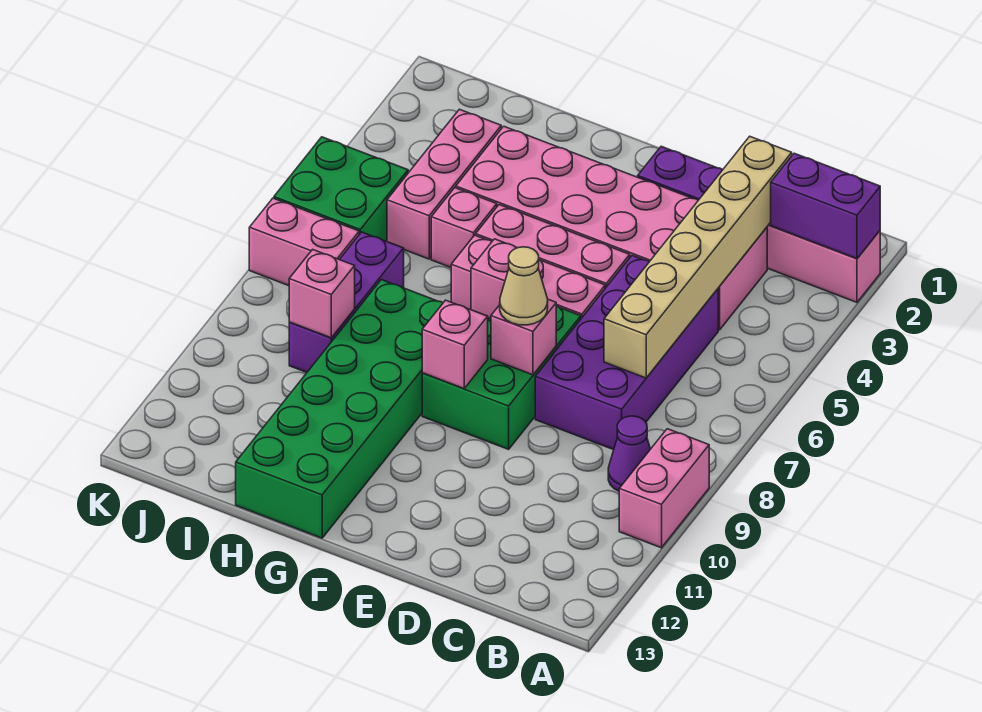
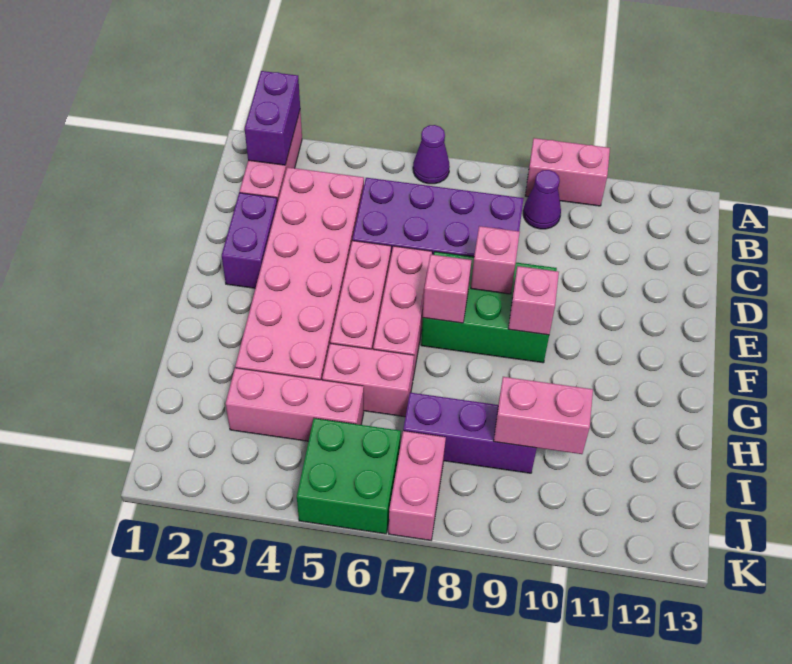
none -> purple cone A6 level 1
tan brick C2:C7 level 2 -> none
tan cone E8 level 3 -> none
green brick G8:H13 level 1 -> none
pink brick H5 level 1 -> pink brick H5:H6 level 1
pink brick I9 level 2 -> pink brick I9:I10 level 2

